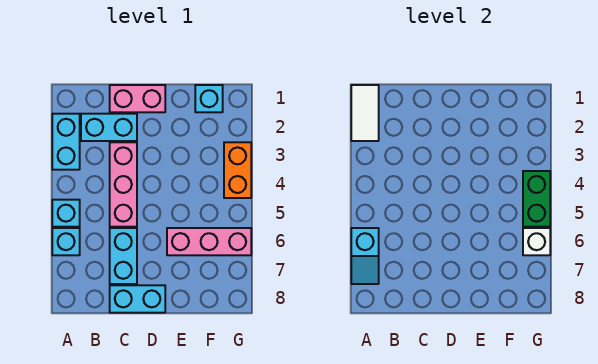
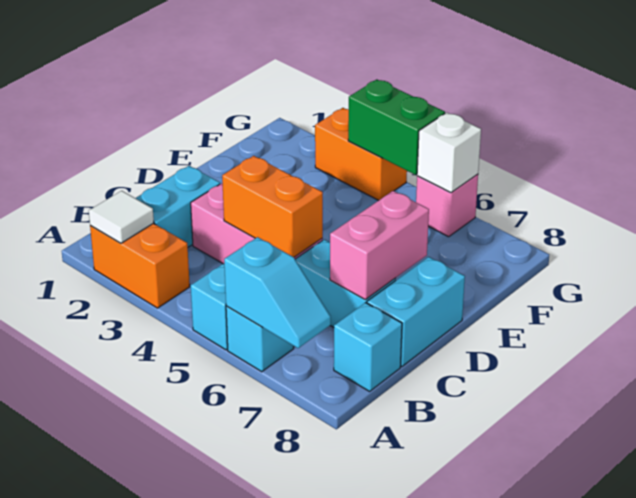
white tile A1:A2 level 2 -> white tile A2 level 2
cyan brick A2:A3 level 1 -> orange brick A2:A3 level 1
pink brick C1:D1 level 1 -> pink brick C7:D7 level 2
none -> orange brick C4:C5 level 2
pink brick E6:G6 level 1 -> pink brick G6 level 1
cyan brick F1 level 1 -> cyan brick B8 level 1

